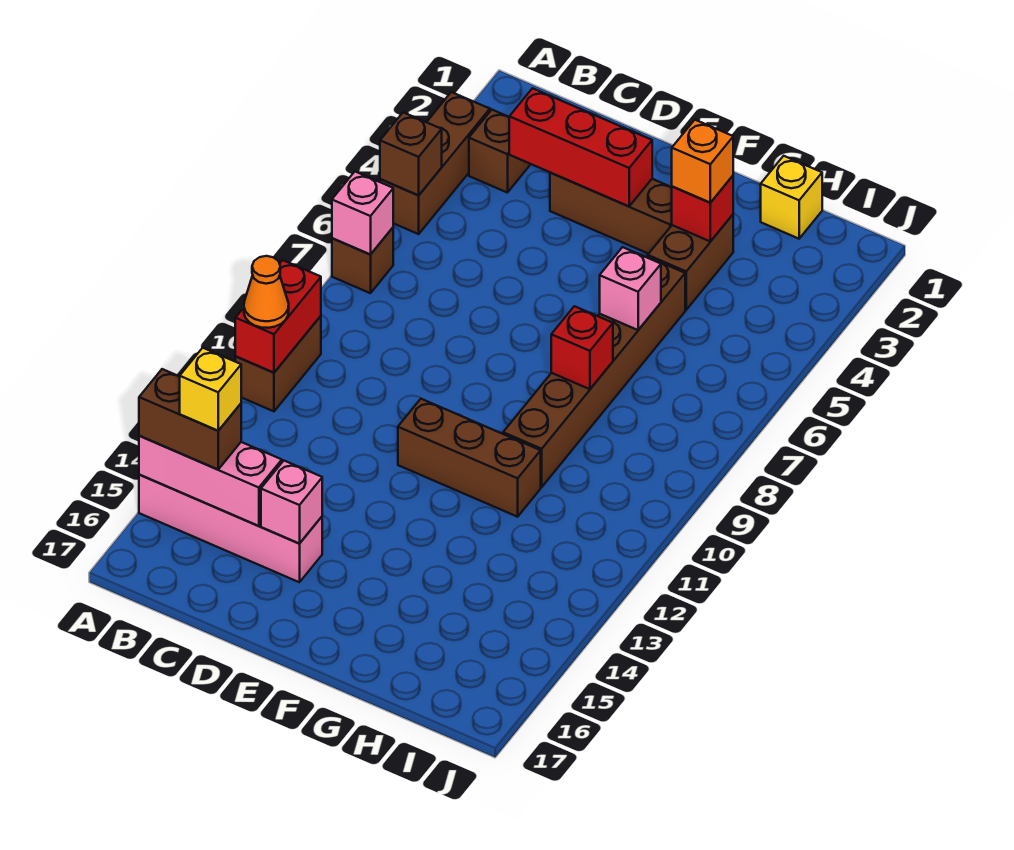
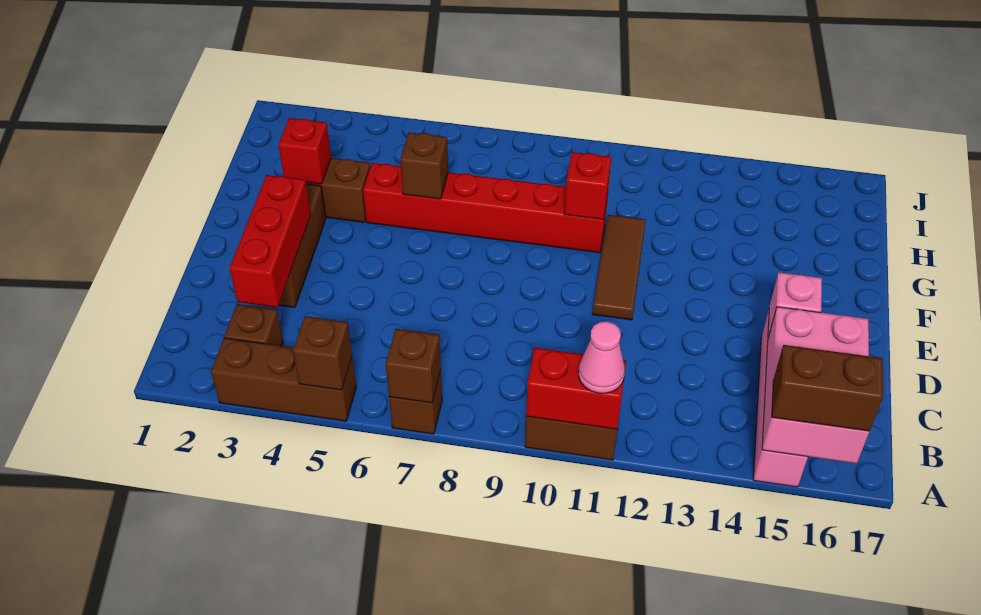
pink brick A7 level 2 -> brown brick A7 level 2
orange cone A11 level 3 -> pink cone A11 level 3
pink brick A15:C15 level 2 -> pink brick A15:C16 level 2
brown brick A15:B15 level 3 -> brown brick A15:A16 level 3
yellow brick B15 level 4 -> none
brown brick E11:G11 level 1 -> brown tile E11:G11 level 1
orange brick G3 level 3 -> none
brown brick G5:G10 level 1 -> red brick G5:G10 level 1
pink brick G6 level 2 -> brown brick G6 level 2
red brick G8 level 2 -> red brick G10 level 2
yellow brick H1 level 1 -> none

